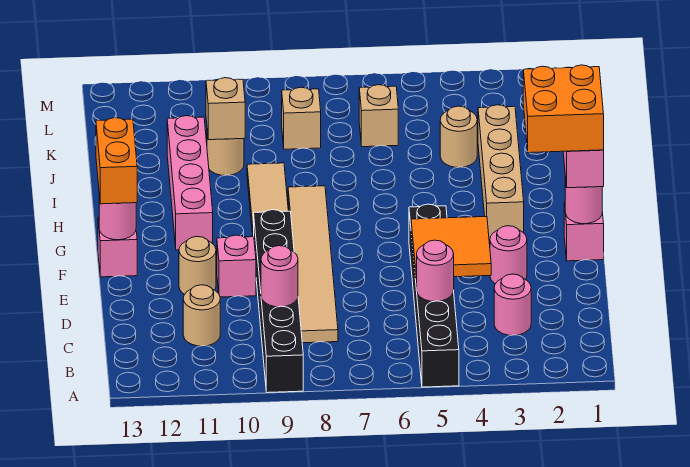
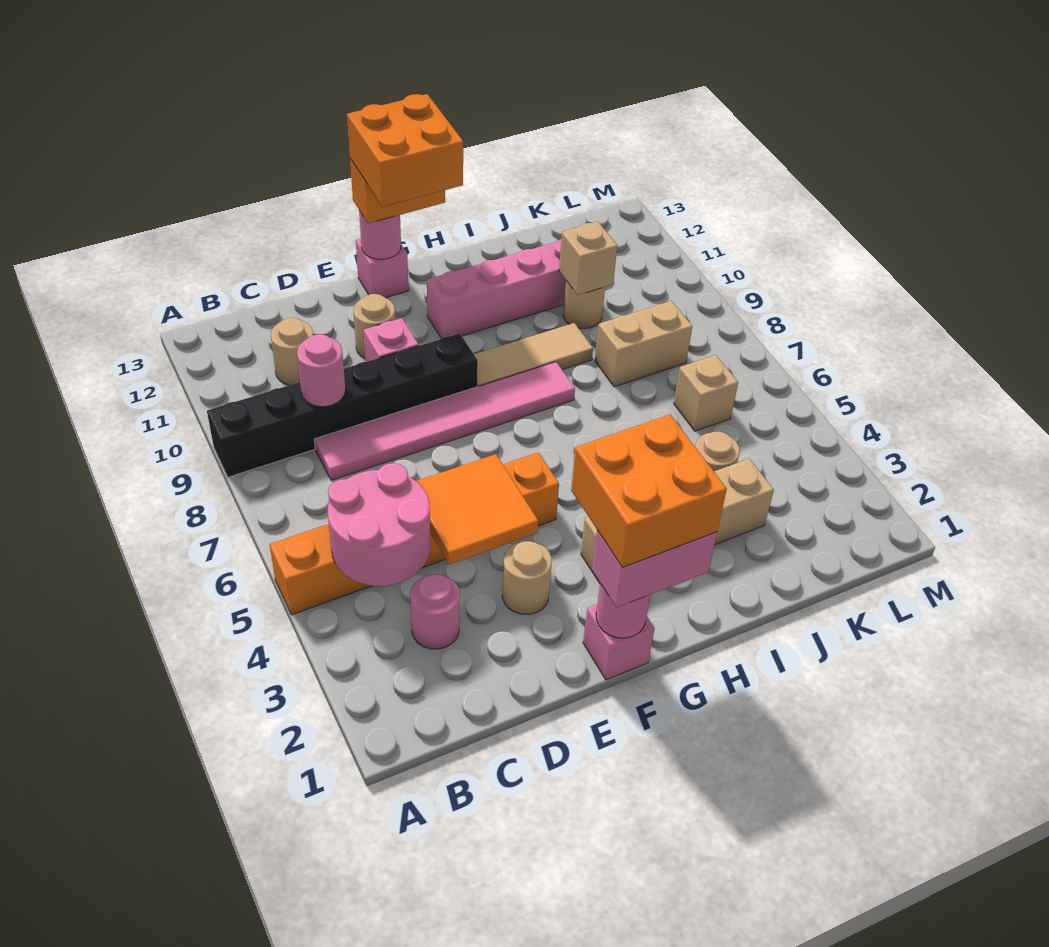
black brick A5:F5 level 1 -> orange brick A5:F5 level 1
pink round brick C5 level 2 -> pink round brick B4:C5 level 2
tan tile C8:H8 level 1 -> pink tile C8:H8 level 1
pink round brick E3 level 1 -> tan round brick E3 level 1
none -> orange brick F12:G13 level 4
tan brick K8 level 1 -> tan brick J8:K8 level 1

